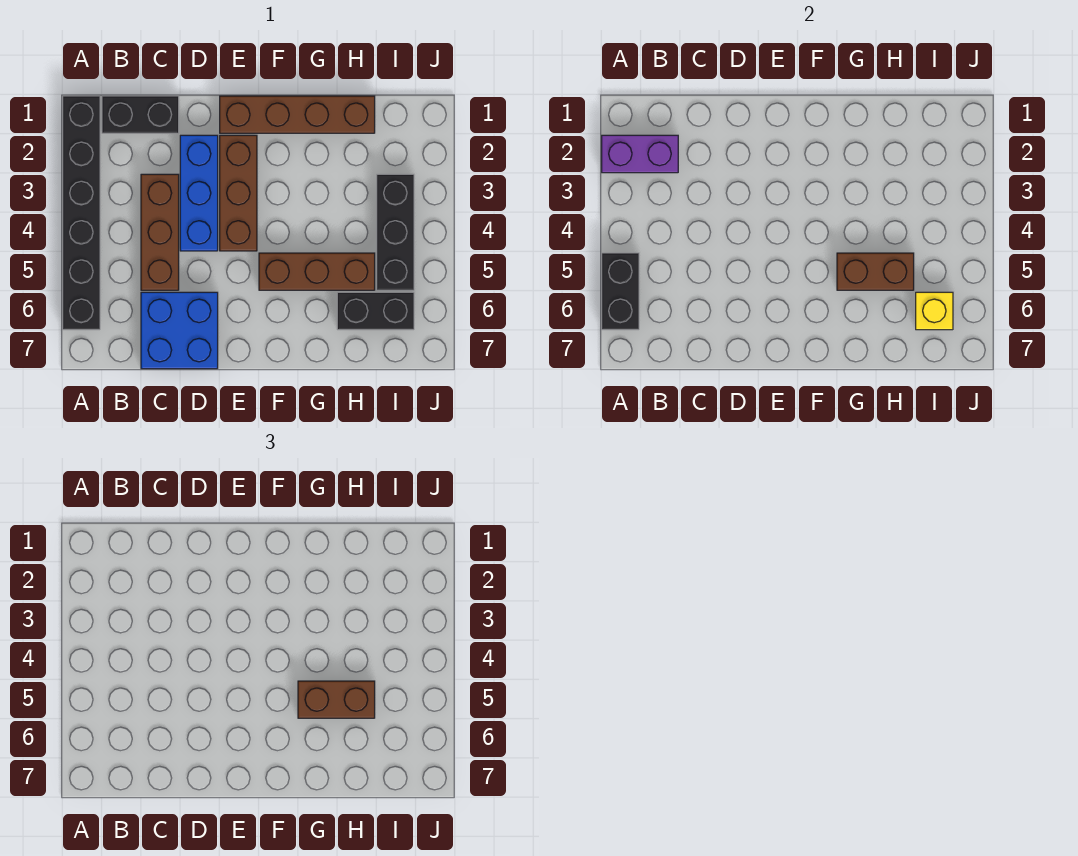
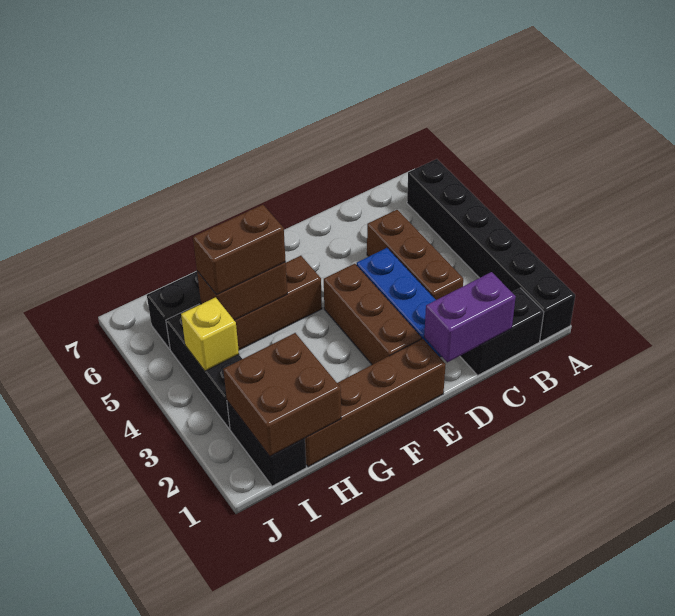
purple brick A2:B2 level 2 -> purple brick C1:D1 level 2
black brick A5:A6 level 2 -> black brick I1:I2 level 1
blue brick C6:D7 level 1 -> none
none -> brown brick H1:I2 level 2
yellow brick I6 level 2 -> yellow brick I4 level 2

